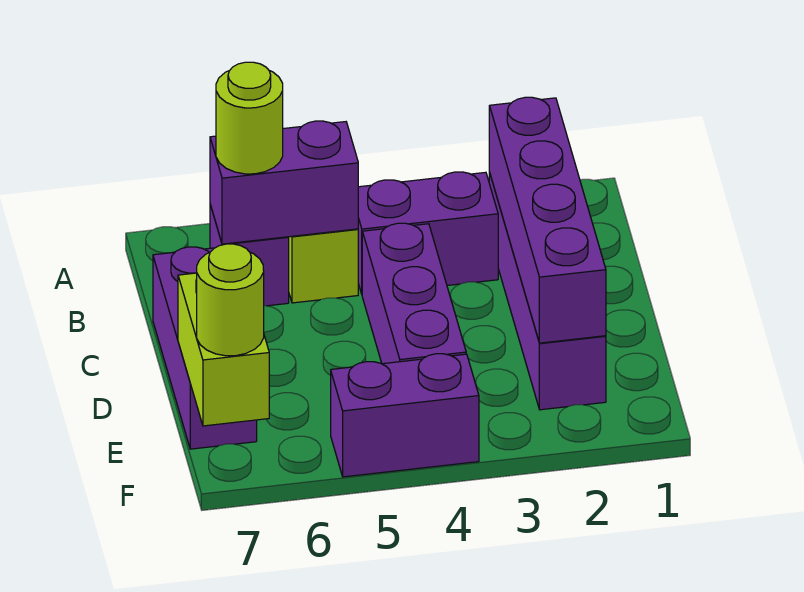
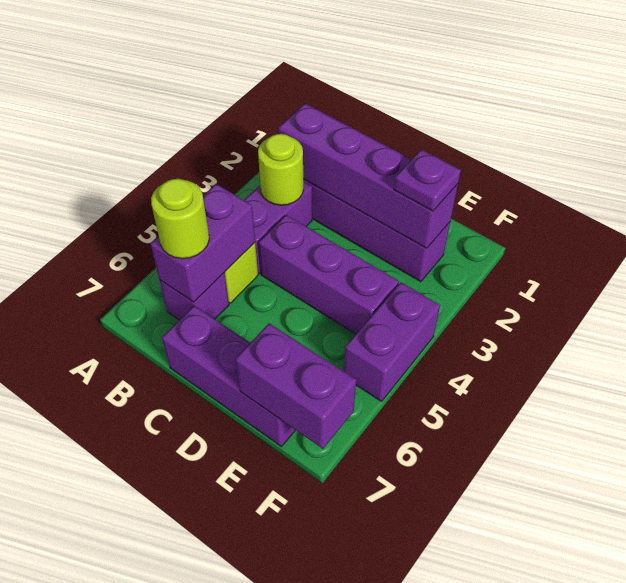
none -> purple plate E2 level 3
lime brick E7:F7 level 2 -> purple brick E7:F7 level 2
lime round brick F7 level 3 -> lime round brick B3 level 2

